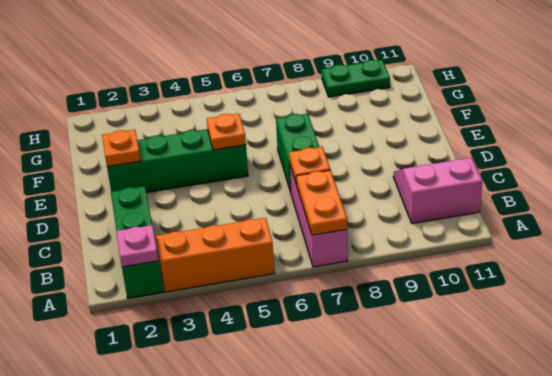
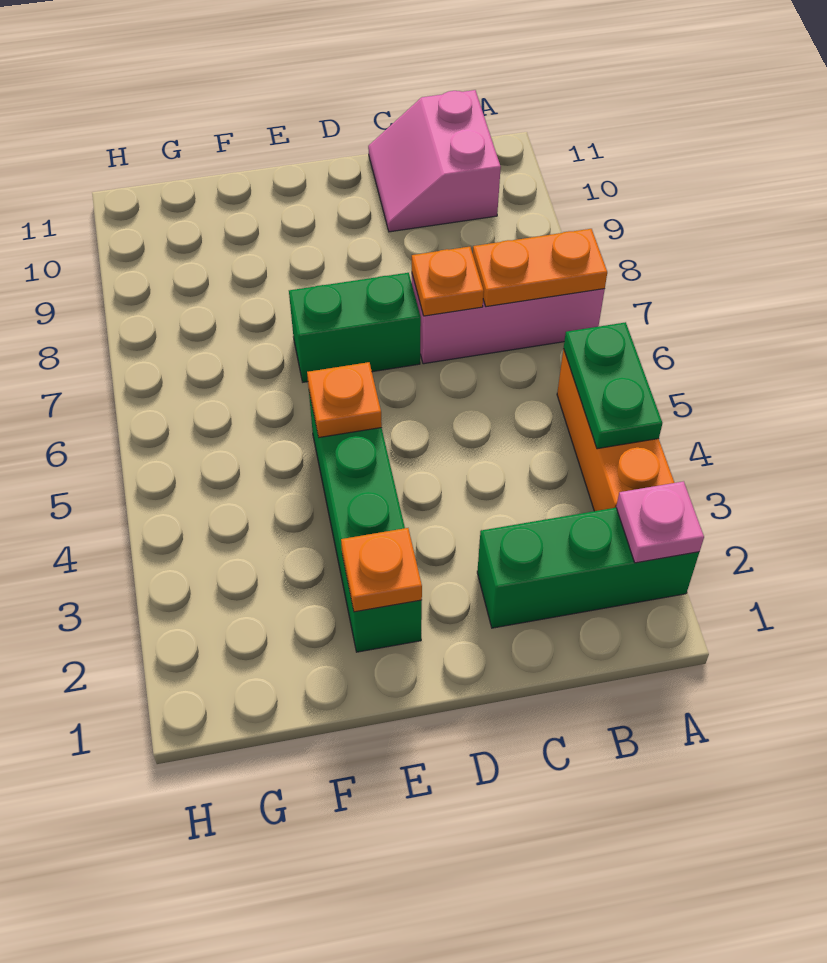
green plate H9:H10 level 1 -> green plate A4:A5 level 2

